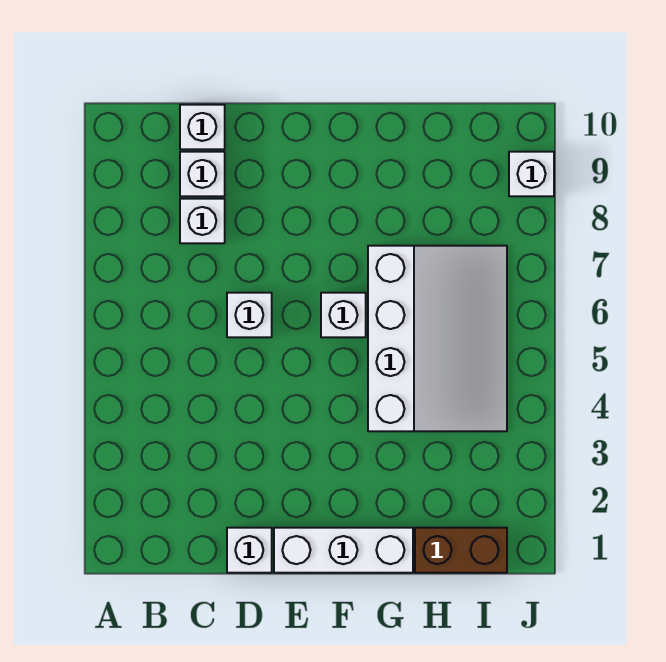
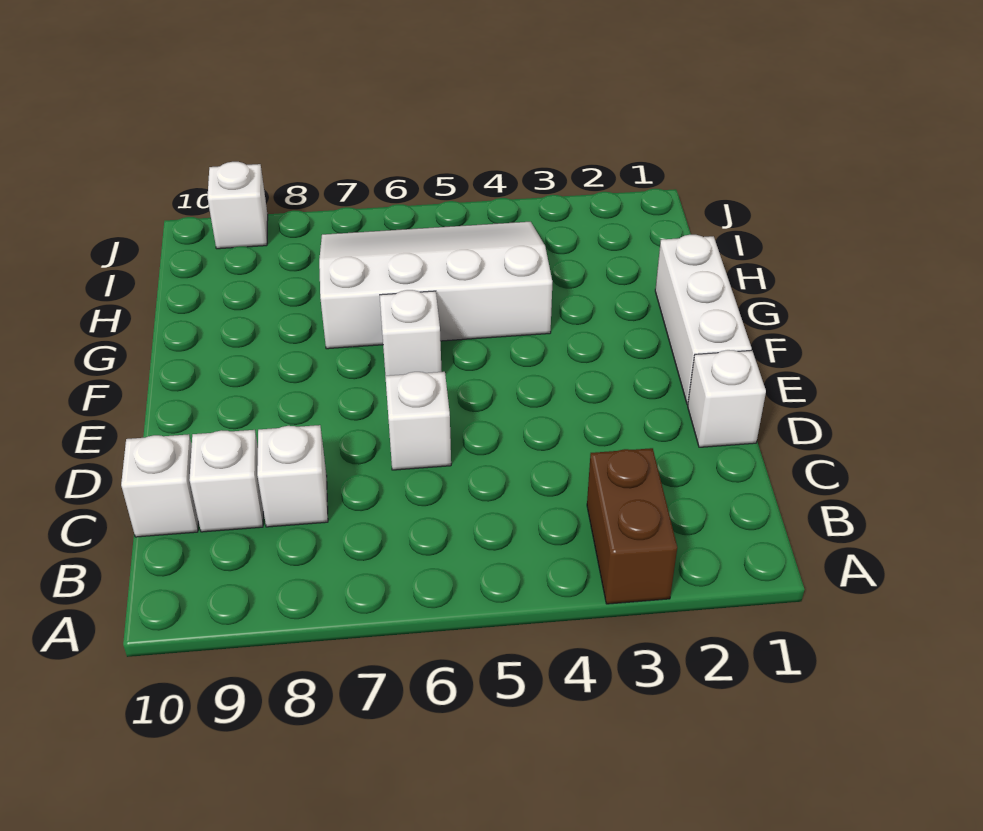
brown brick H1:I1 level 1 -> brown brick A3:B3 level 1

